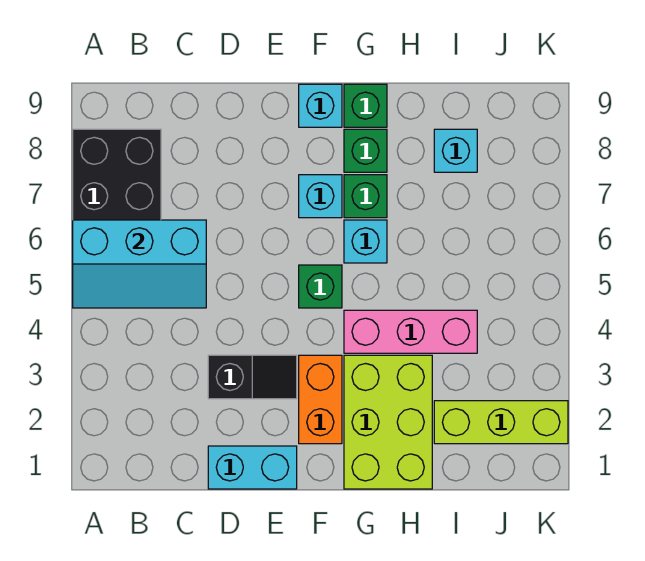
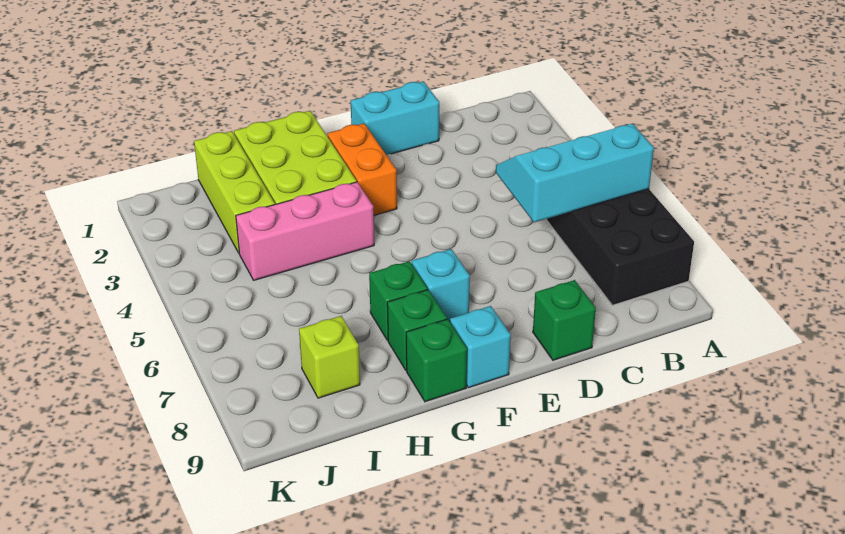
black slope D3:E3 level 1 top D -> none
green brick F5 level 1 -> green brick D9 level 1
cyan brick G6 level 1 -> none
lime brick I2:K2 level 1 -> lime brick I1:I3 level 1
cyan brick I8 level 1 -> lime brick I8 level 1

